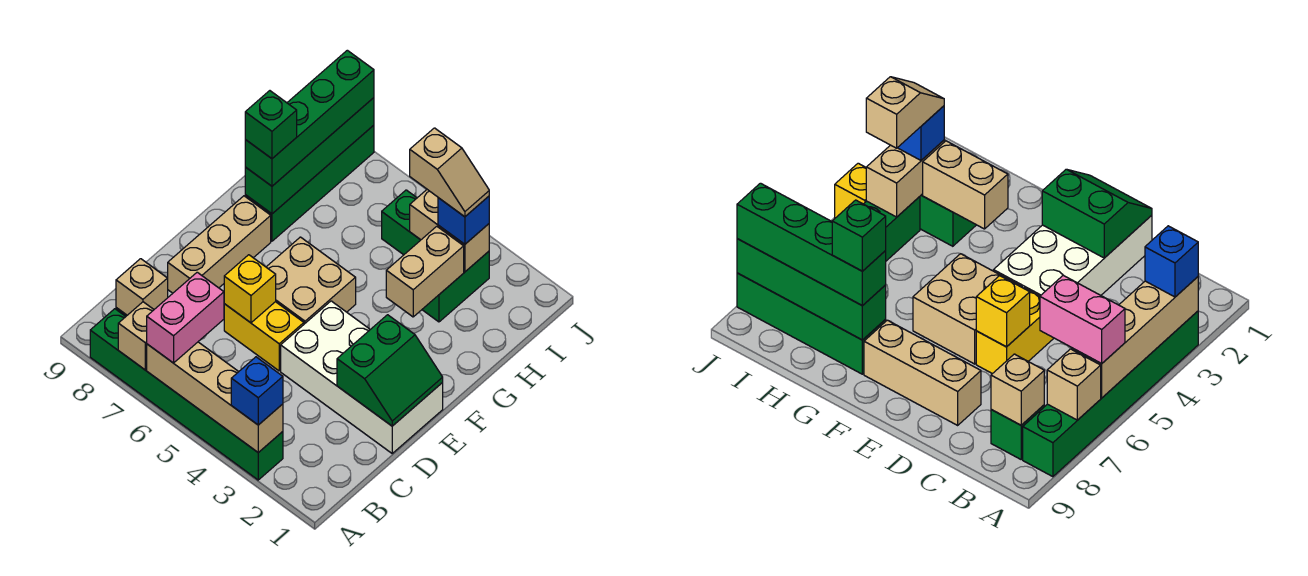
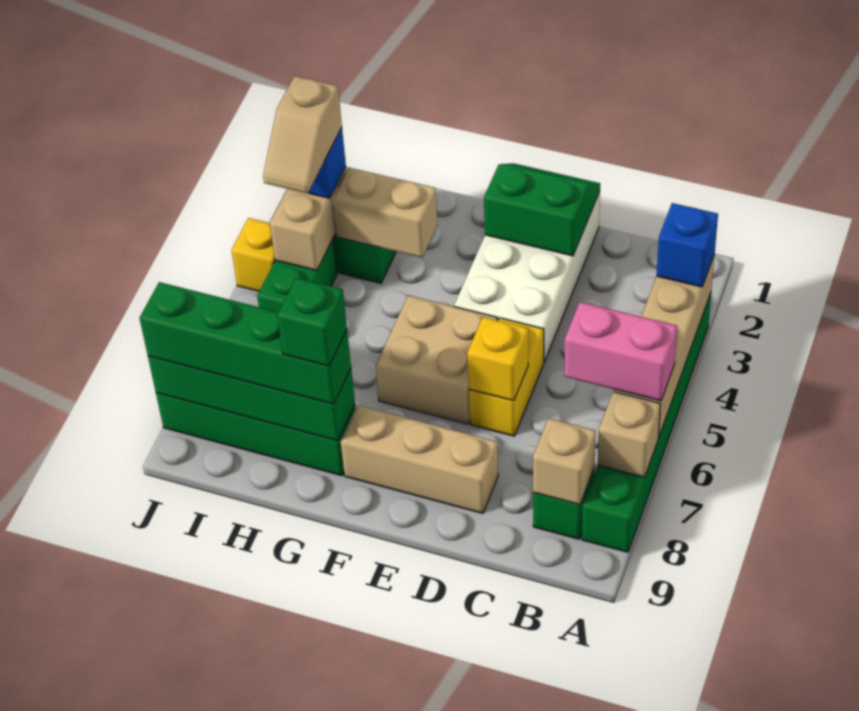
tan slope I3:I4 level 4 top 4 -> tan slope I3:I4 level 4 top 3

